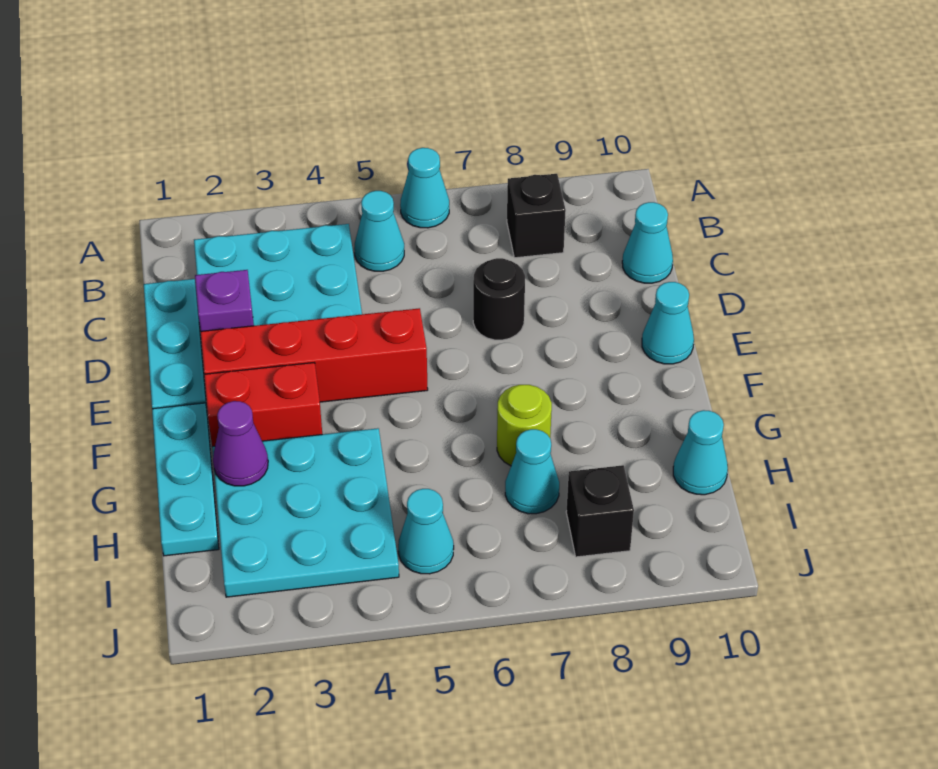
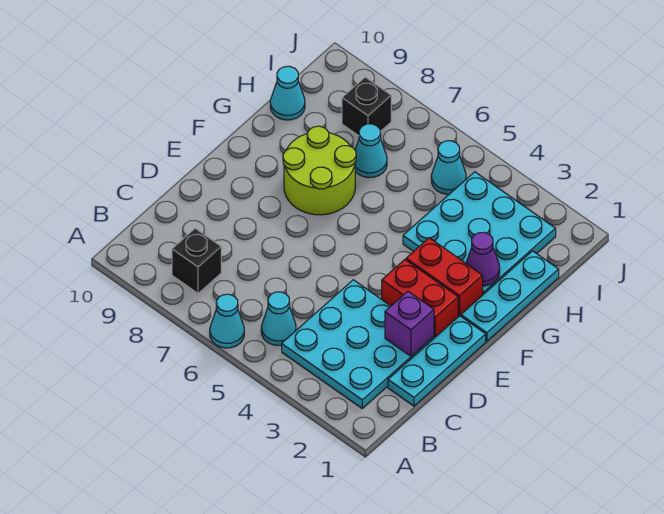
cyan cone C10 level 1 -> none
black round brick D7 level 1 -> none
red brick E2:E5 level 1 -> red brick E2:E3 level 1
cyan cone E10 level 1 -> none
lime round brick G7 level 1 -> lime round brick F7:G8 level 1

